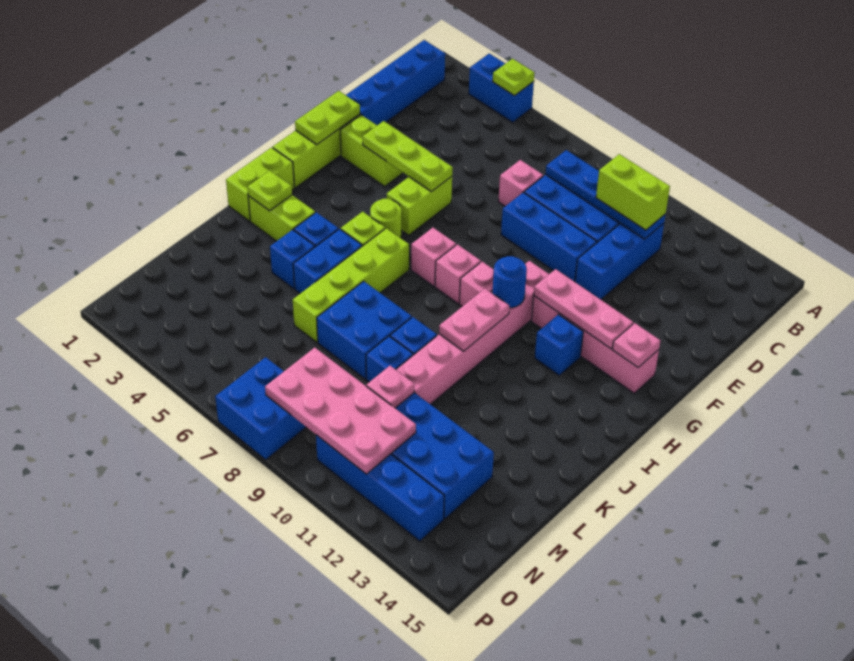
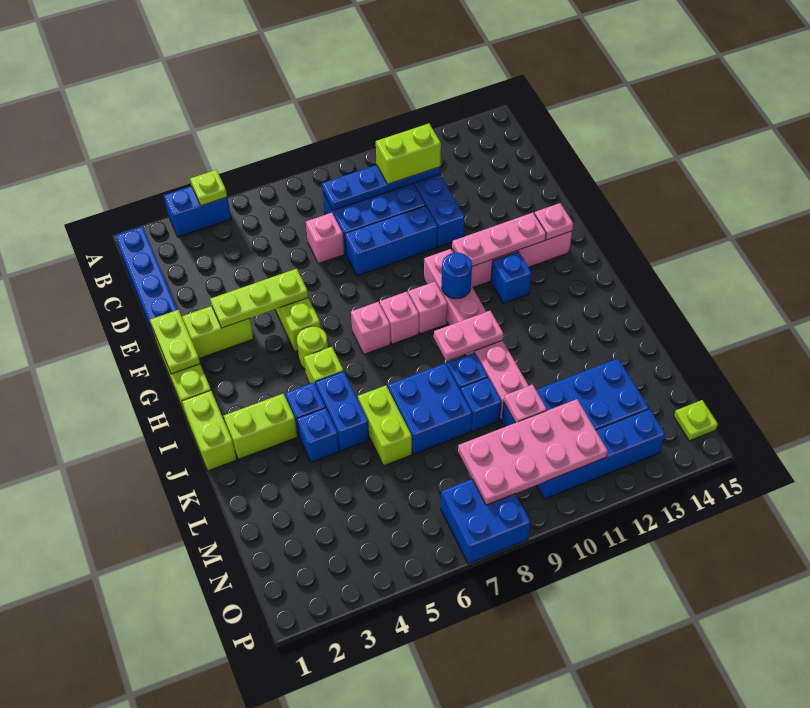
lime brick I6:L6 level 1 -> lime brick K6:L6 level 1
pink plate I10:J10 level 2 -> pink plate J9:J10 level 2
lime plate J2 level 2 -> lime plate O15 level 1

